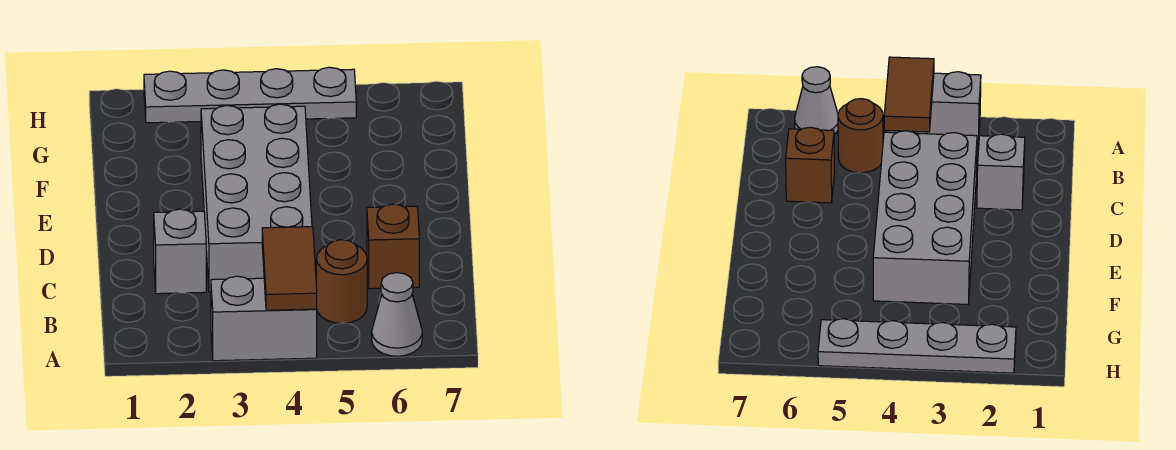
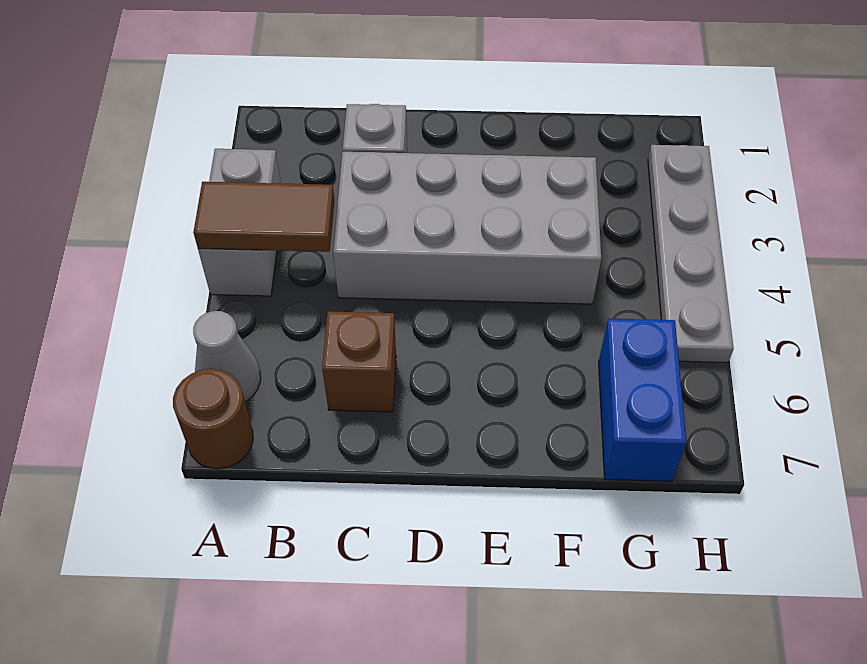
brown round brick B5 level 1 -> brown round brick A7 level 1
none -> blue brick G6:G7 level 1

